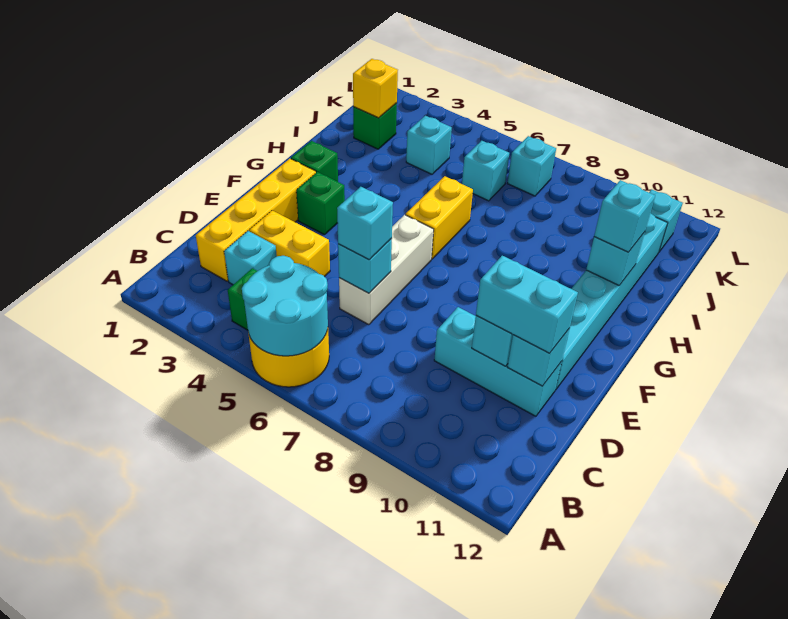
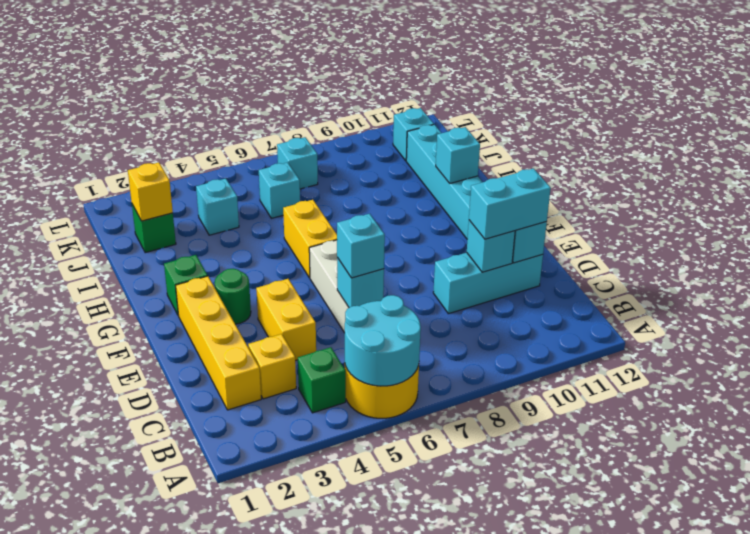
cyan brick C3 level 1 -> yellow brick C3 level 1
yellow brick D3:D4 level 1 -> yellow brick D4:E4 level 1
green brick F3 level 1 -> green round brick F3 level 1
cyan brick H11 level 3 -> none

